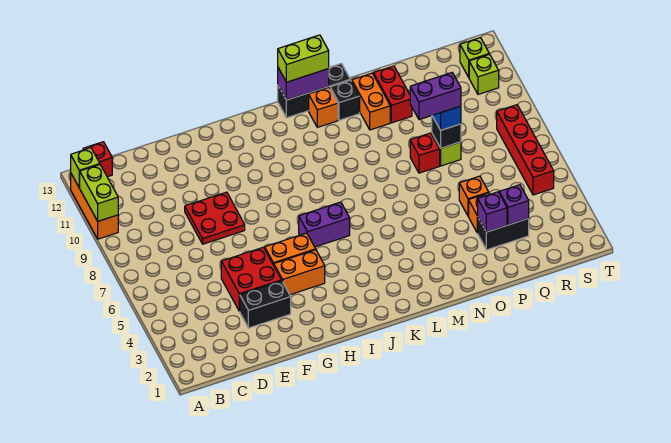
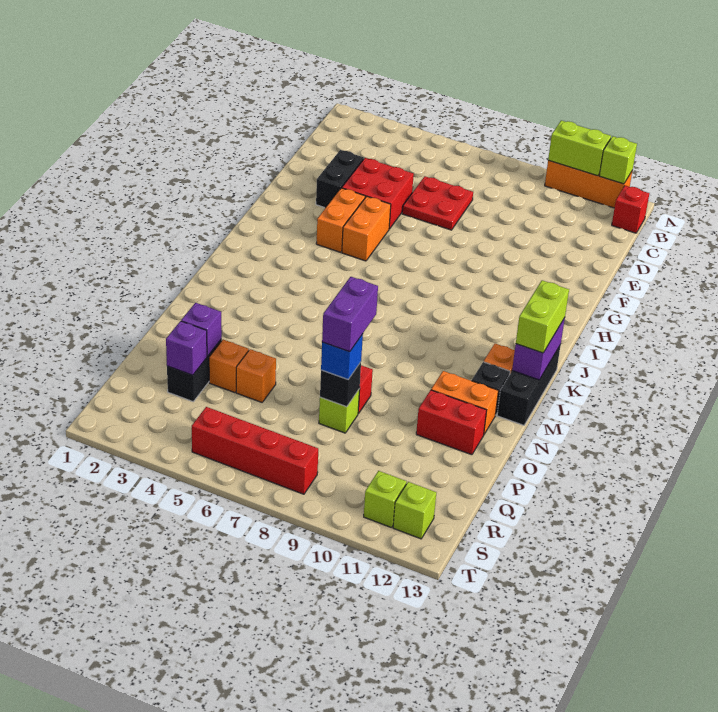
red plate E8:F9 level 1 -> red plate D6:E7 level 1
purple brick I6:J6 level 1 -> none

